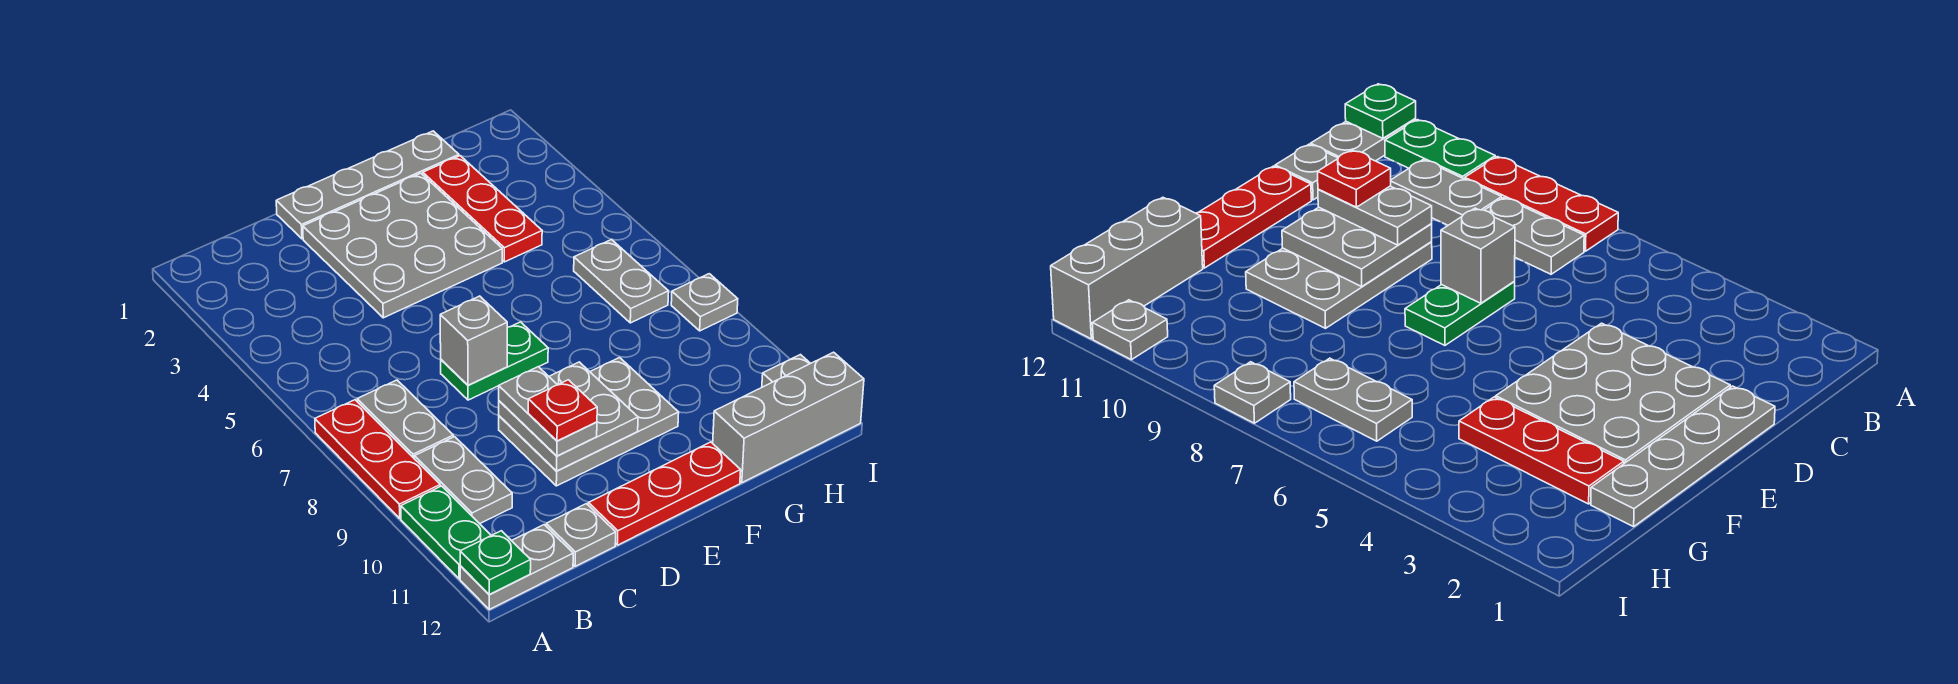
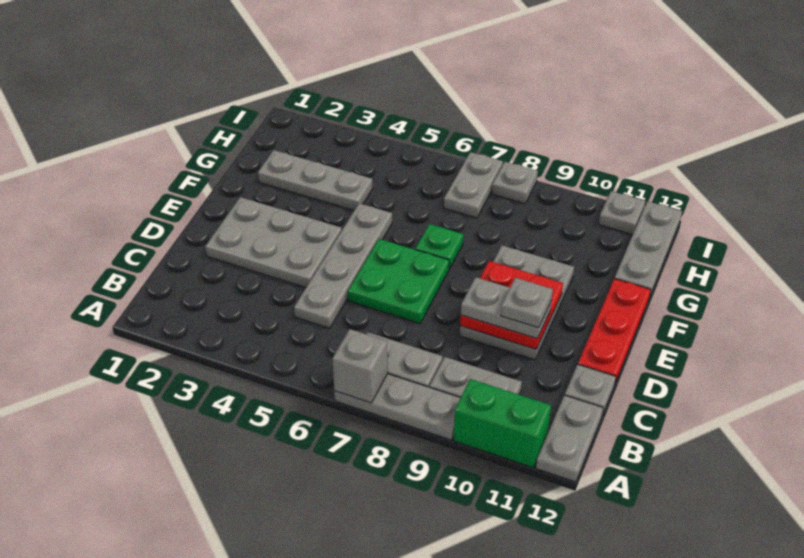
red plate A7:A9 level 1 -> grey plate A7:A9 level 1
green plate A10:A11 level 1 -> green brick A10:A11 level 1
green plate A12 level 2 -> green plate F7 level 1
grey plate D1:G1 level 1 -> grey plate C5:F5 level 1
grey plate D2:F4 level 1 -> grey plate D2:E4 level 1
green plate D7:E7 level 1 -> green plate D6:E7 level 1
grey brick D7 level 2 -> grey brick A7 level 2
grey plate D9:E10 level 2 -> red plate D9:E10 level 2
red plate D10 level 4 -> grey plate D10 level 4
red plate G2:G4 level 1 -> grey plate G2:G4 level 1
grey brick G12:I12 level 1 -> grey plate G12:I12 level 1
grey plate H6:H7 level 1 -> grey plate H7:I7 level 1

